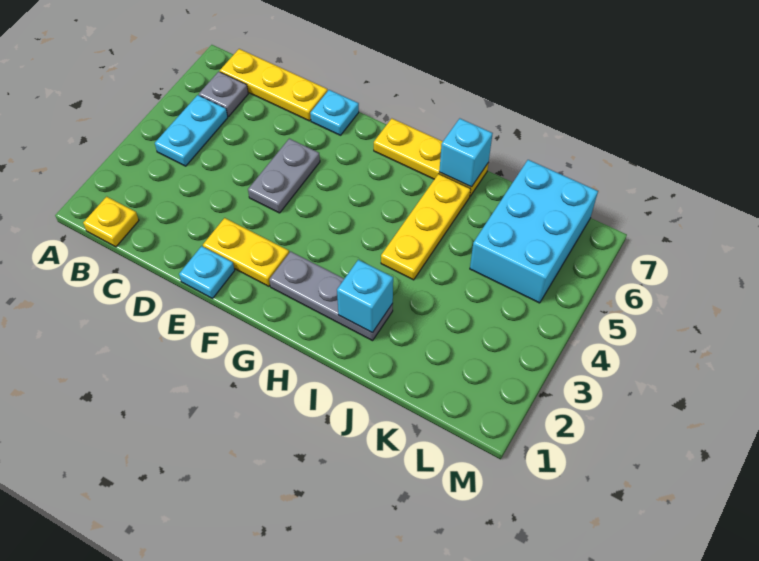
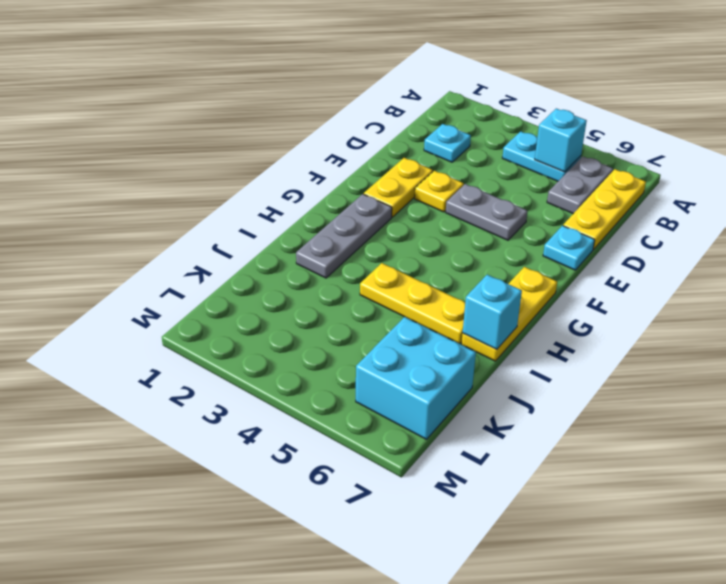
yellow plate B1 level 1 -> yellow plate E3 level 1
grey plate B6 level 1 -> grey plate B6:C6 level 1
cyan plate E1 level 1 -> cyan plate C2 level 1
cyan brick I2 level 2 -> cyan brick B5 level 2
cyan brick K5:L7 level 1 -> cyan brick K6:L7 level 1

